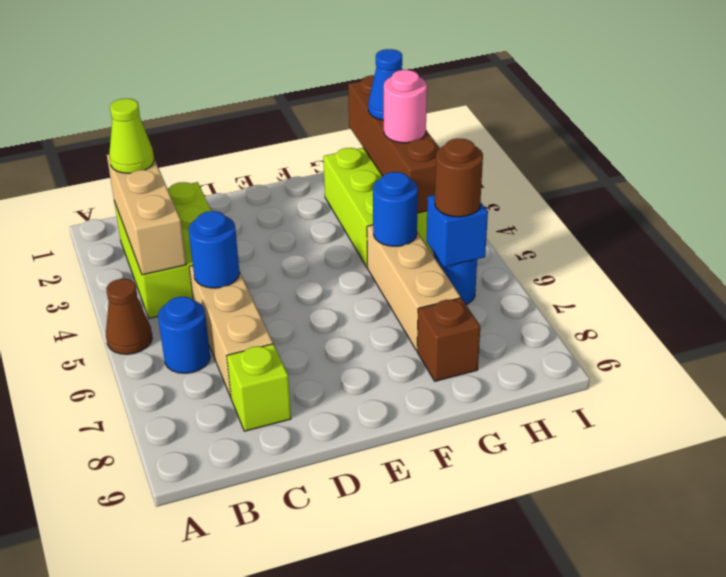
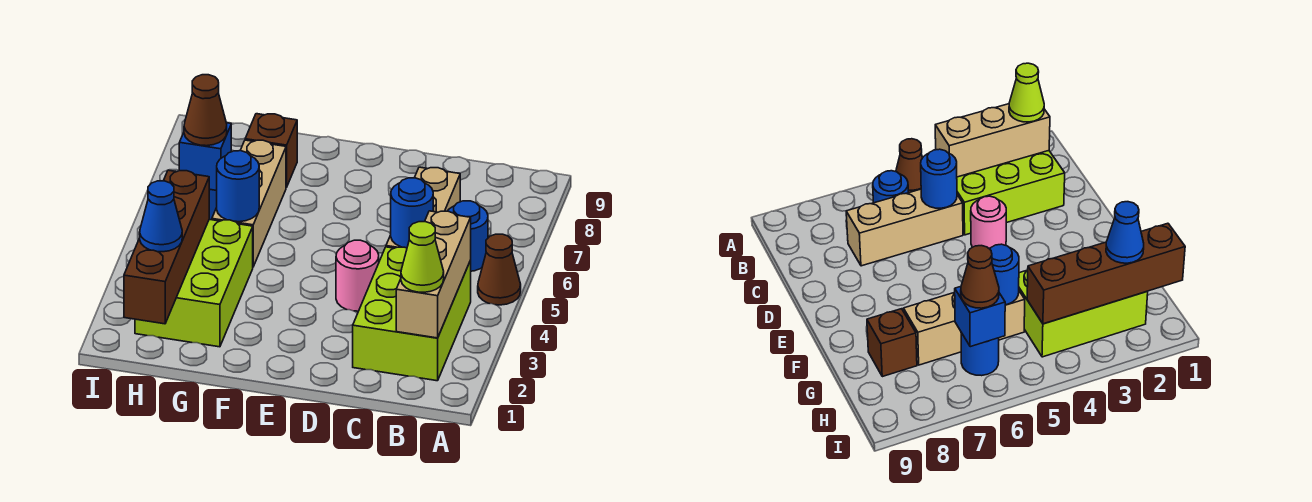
lime brick C8 level 1 -> none
pink round brick H3 level 3 -> pink round brick D4 level 1
brown round brick H6 level 3 -> brown cone H6 level 3

